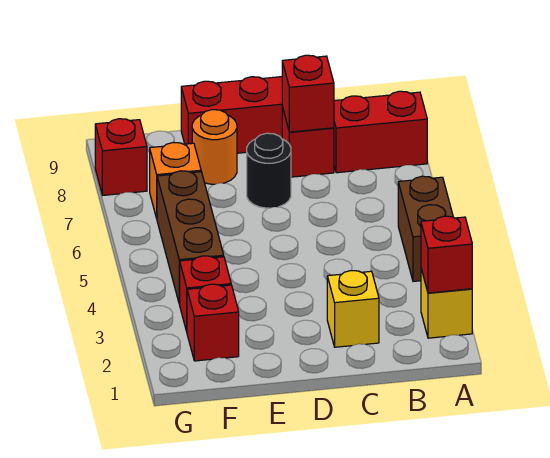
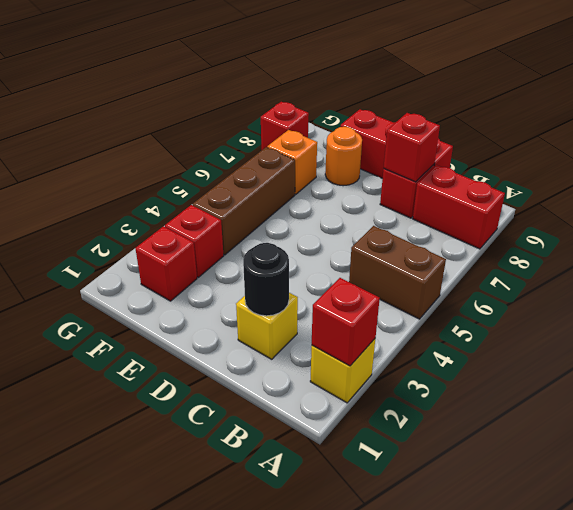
brown brick A4:A5 level 1 -> brown brick A5:B5 level 1
black round brick D7 level 1 -> black round brick C2 level 2

